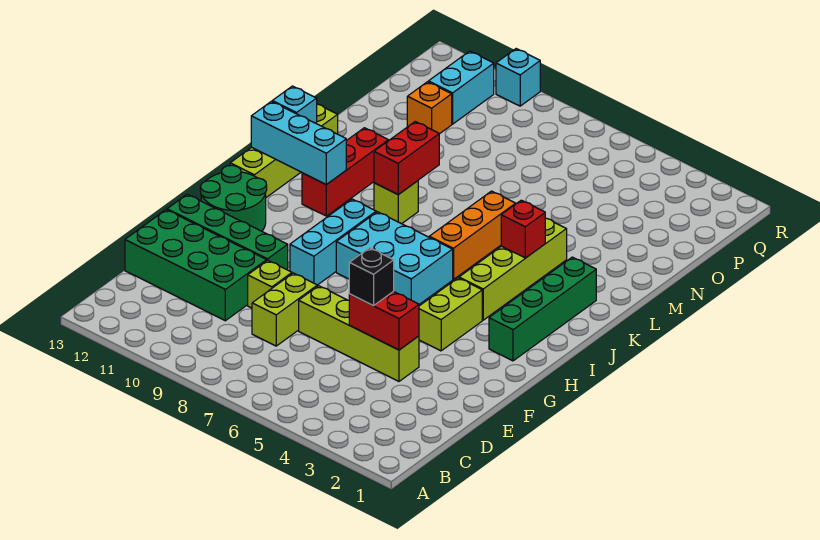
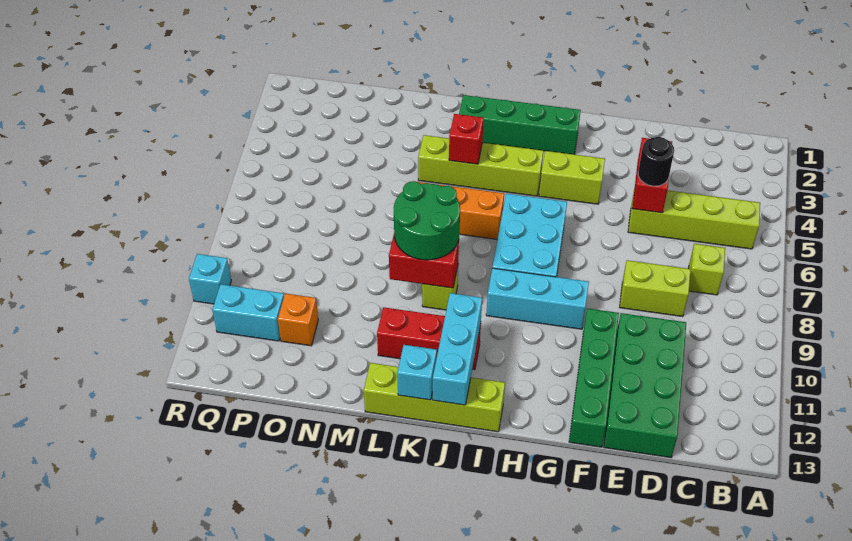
lime brick E4:E7 level 1 -> lime brick B5:E5 level 1
black brick E5 level 3 -> black round brick E5 level 3
lime brick E9 level 1 -> lime brick C7 level 1
green round brick G12:H13 level 1 -> green round brick K8:L9 level 3

